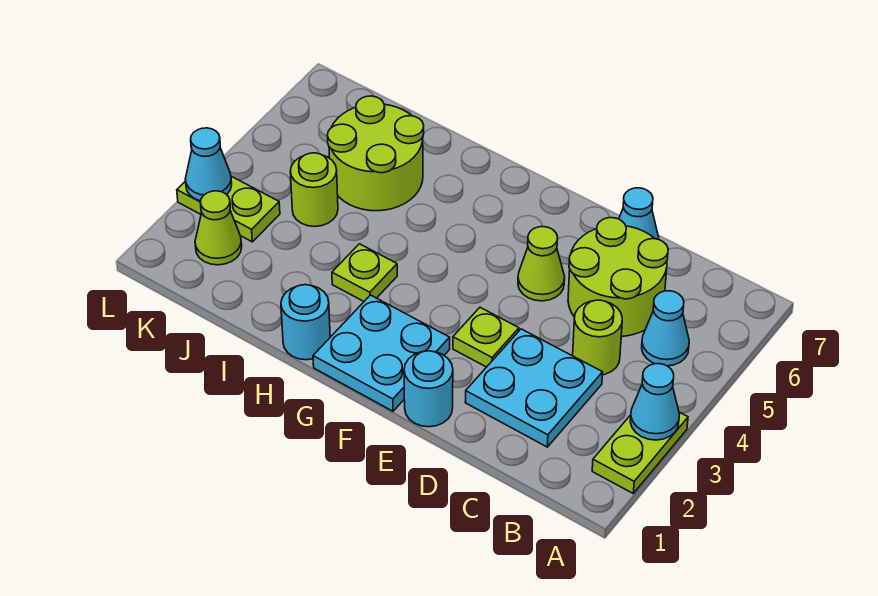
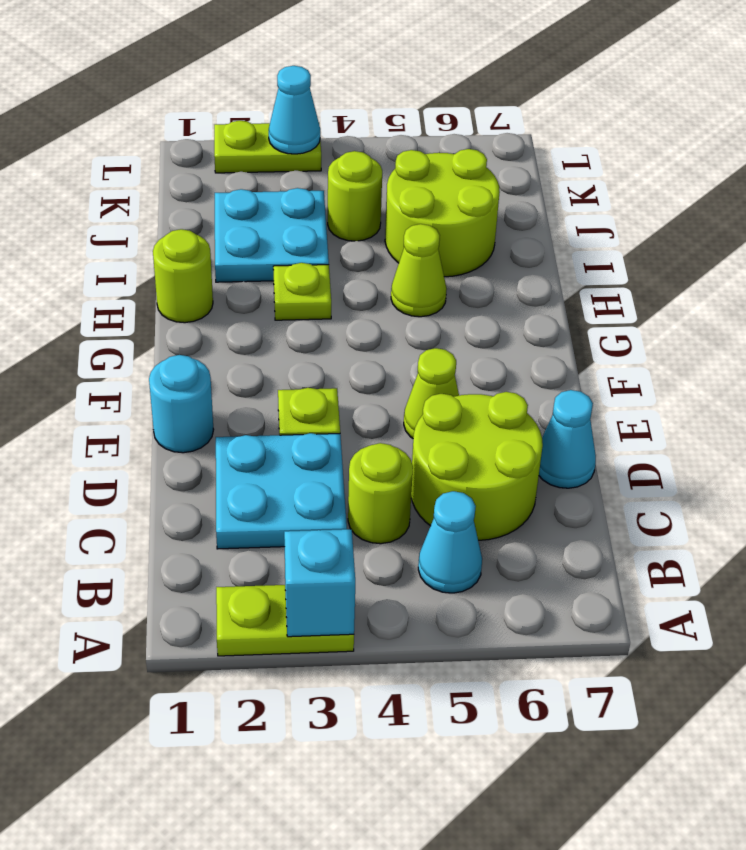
cyan cone A3 level 2 -> cyan brick A3 level 2
cyan plate F1:G2 level 1 -> cyan plate I2:J3 level 1
cyan round brick H1 level 1 -> lime round brick H1 level 1
lime cone K2 level 1 -> lime cone H5 level 1
lime plate K3:L3 level 1 -> lime plate L2:L3 level 1

